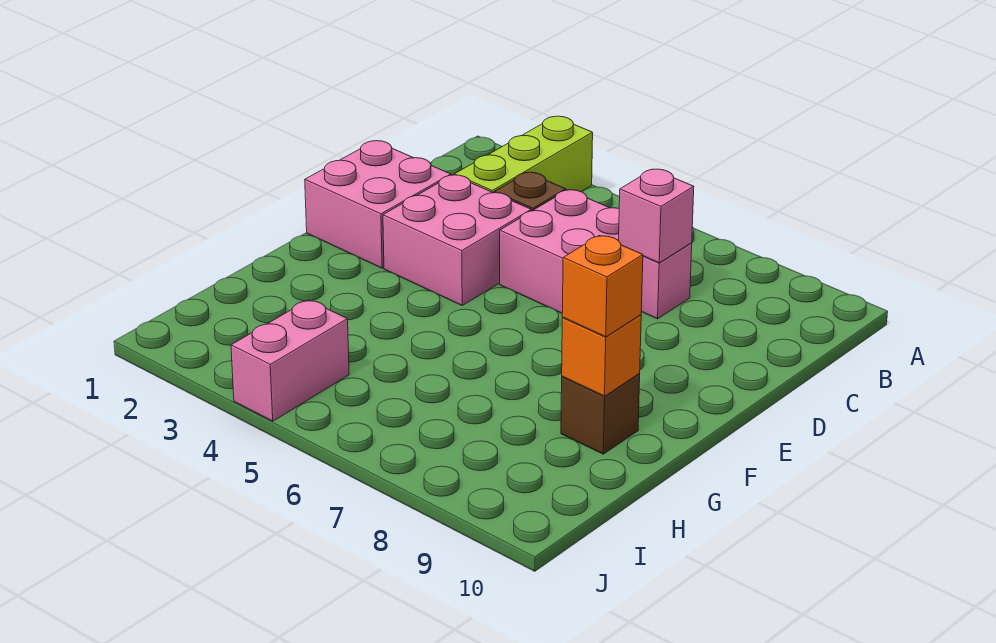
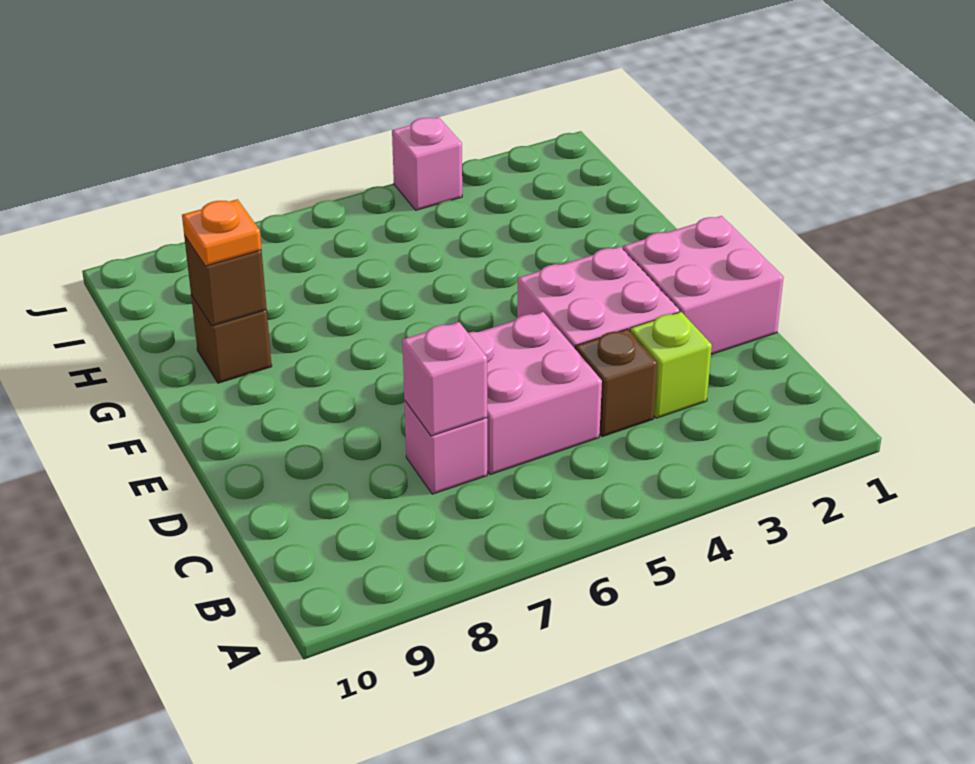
lime brick A3:C3 level 1 -> lime brick C3 level 1
orange brick G9 level 2 -> brown brick G9 level 2
orange brick G9 level 3 -> orange plate G9 level 3
pink brick I4:J4 level 1 -> pink brick J4 level 1

